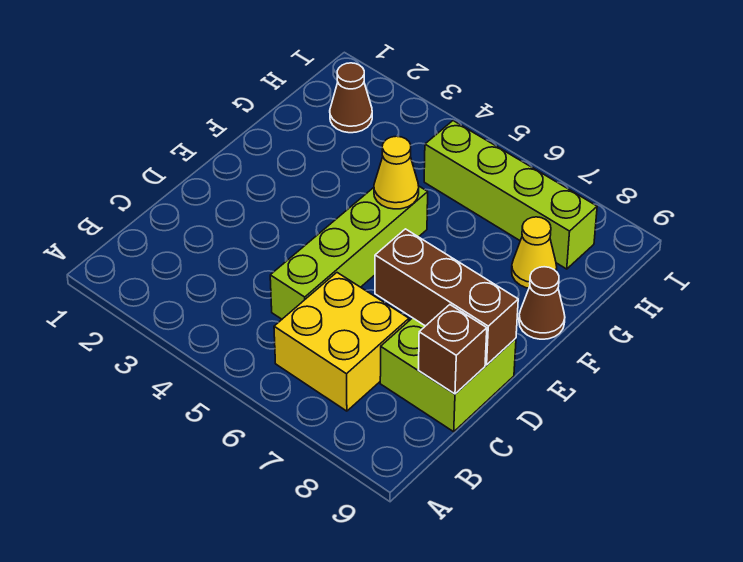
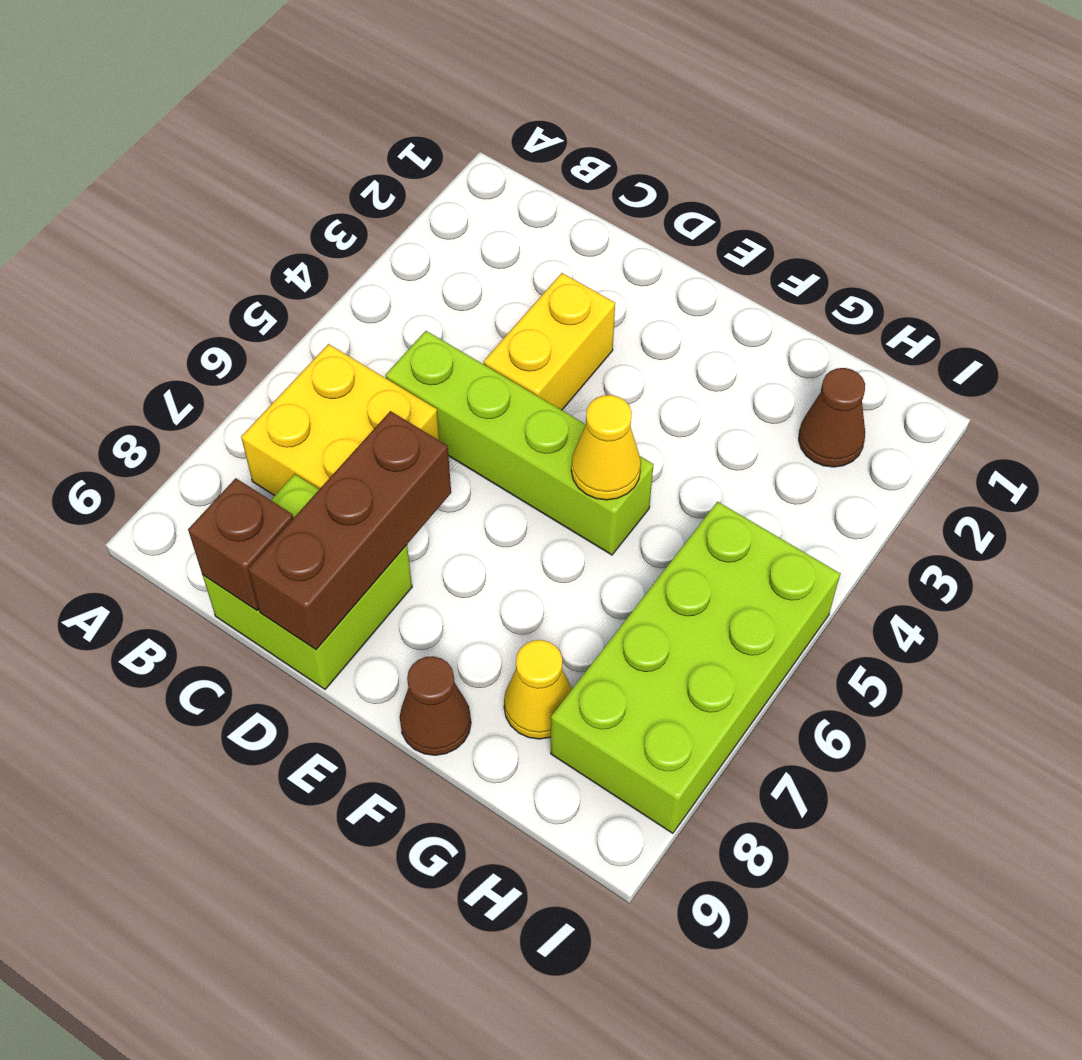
none -> yellow brick D3:D4 level 1
lime brick H5:H8 level 1 -> lime brick H5:I8 level 1

